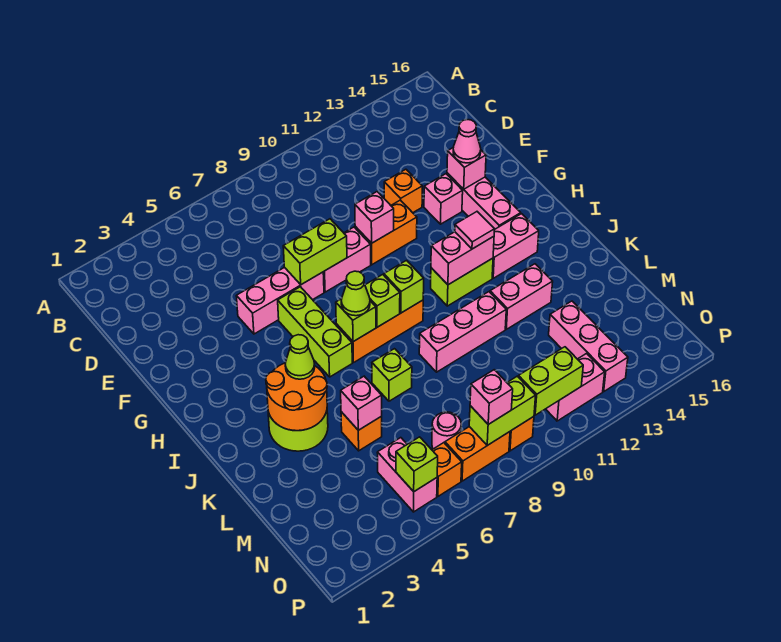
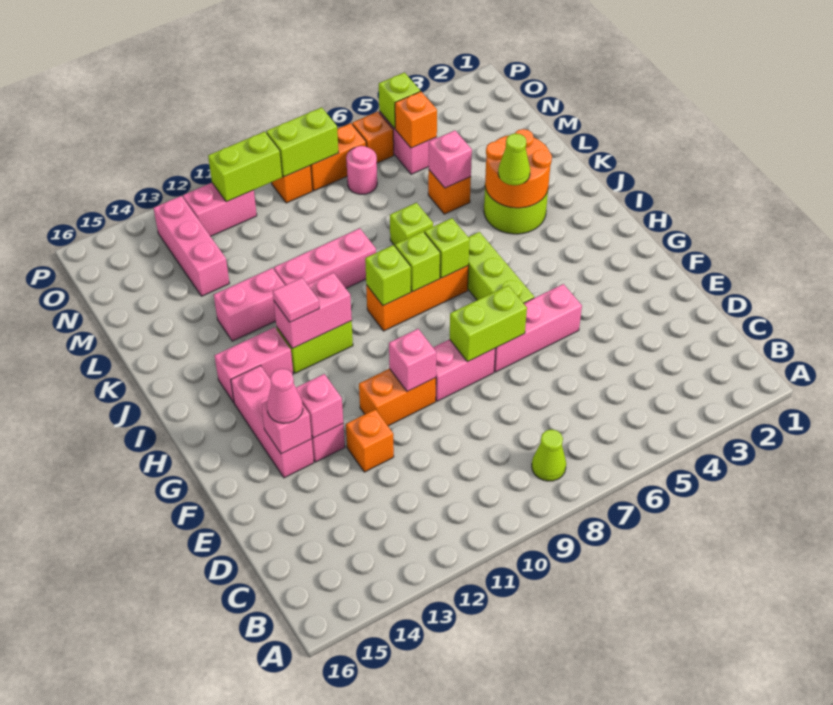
lime cone I7 level 3 -> lime cone B8 level 1
none -> orange brick N5 level 2
pink brick O8 level 3 -> pink brick F13 level 2

